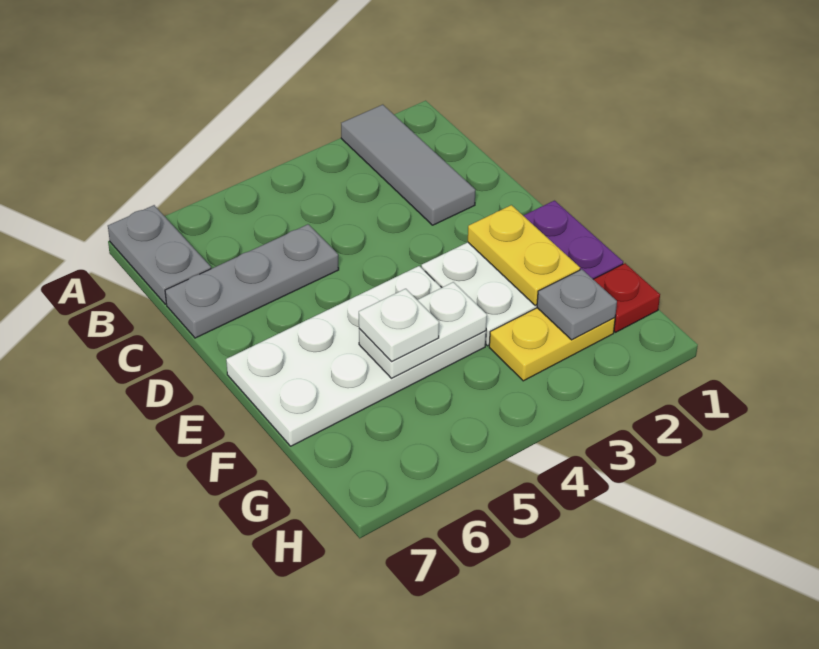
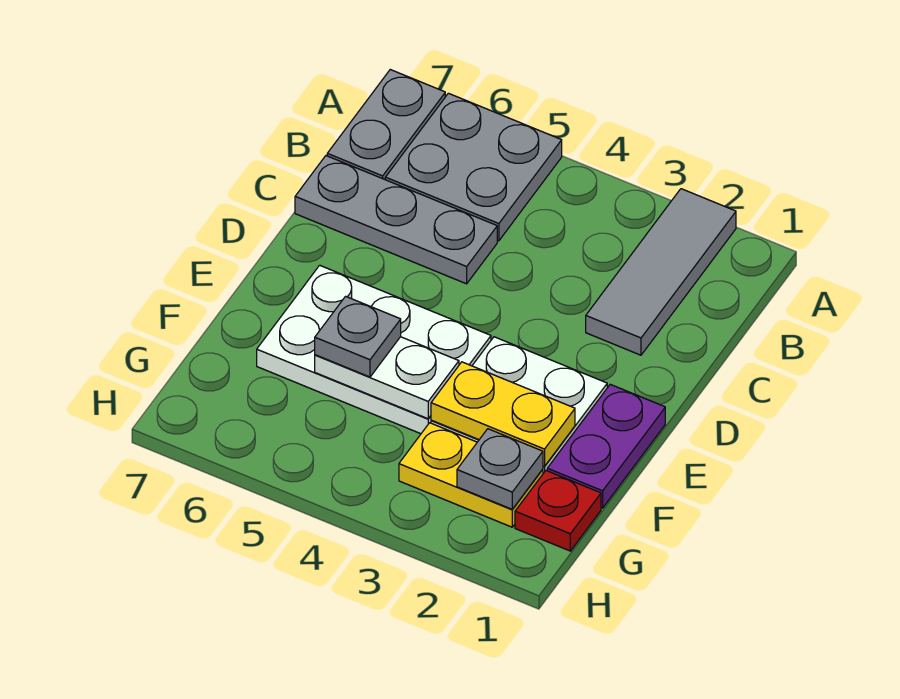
none -> grey plate A5:B6 level 1
yellow plate E2:F2 level 2 -> yellow plate F2:F3 level 2
white plate E4:F7 level 1 -> white plate E4:F6 level 1
white plate F5 level 3 -> grey plate F5 level 3

